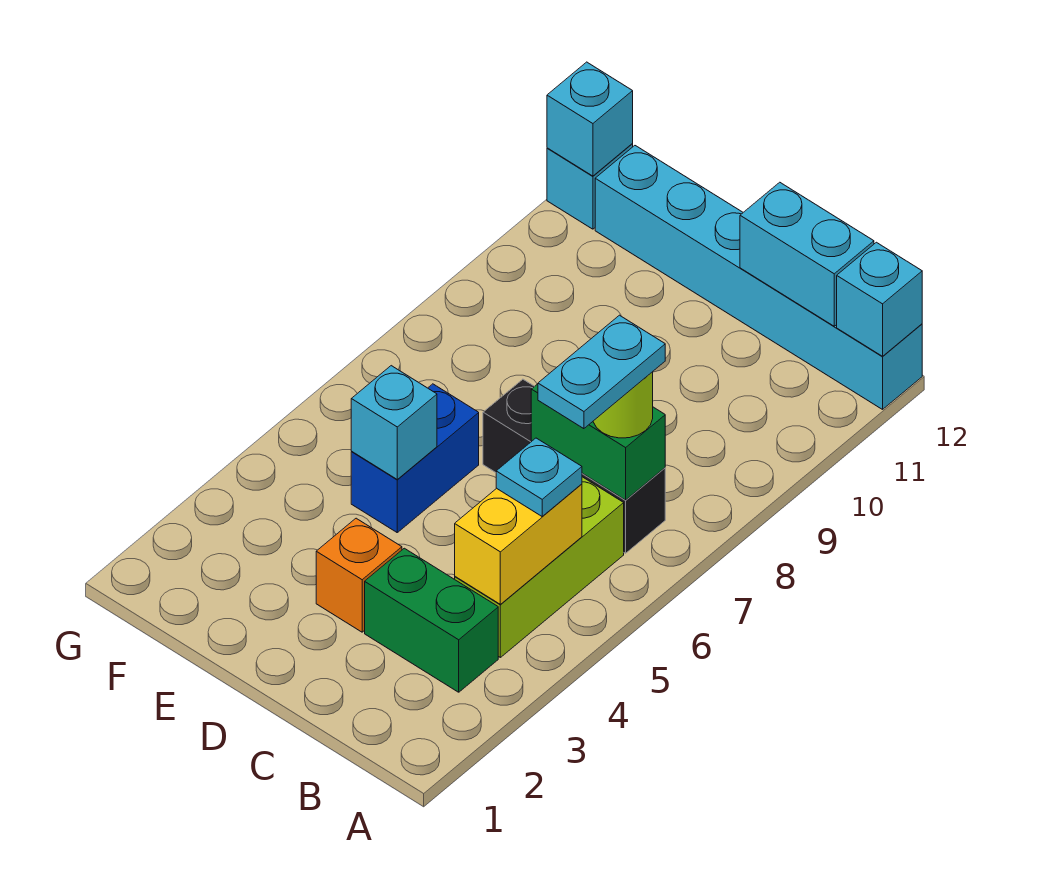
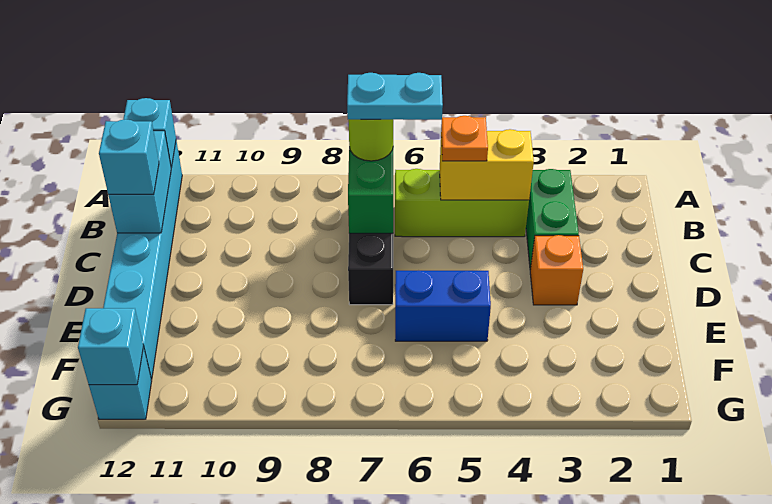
cyan plate B5 level 3 -> orange plate B5 level 3
cyan brick E5 level 2 -> cyan brick C12 level 3

